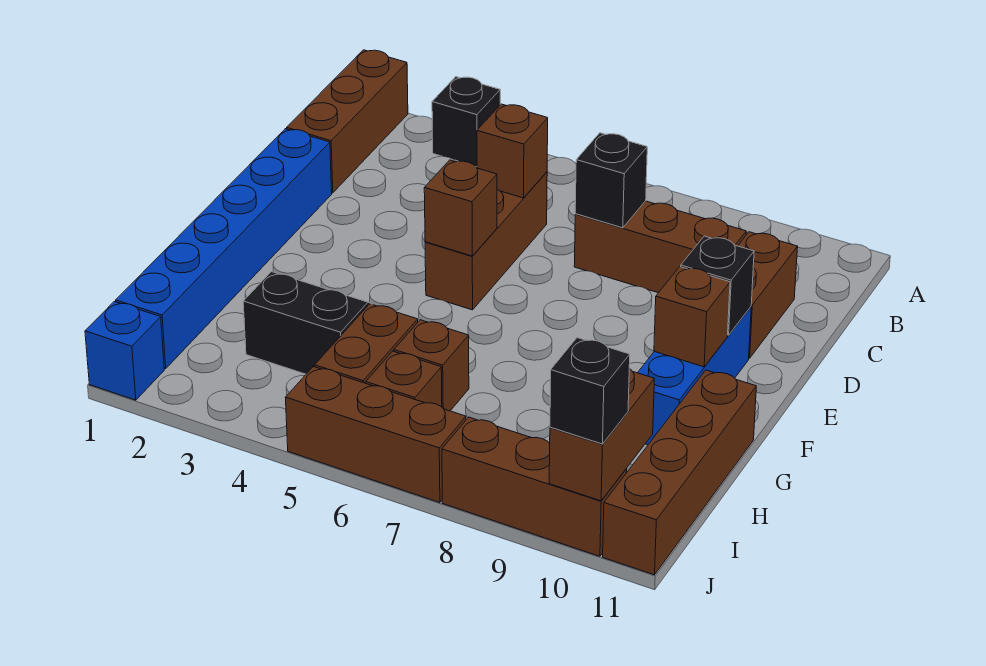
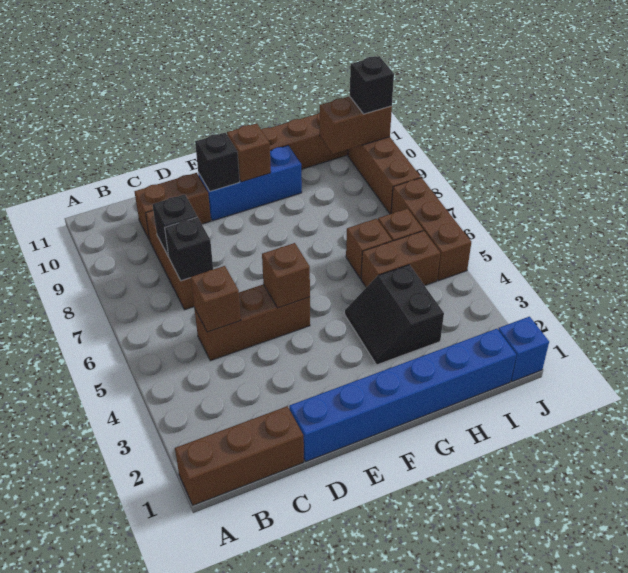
black brick A3 level 1 -> black brick C8 level 2

